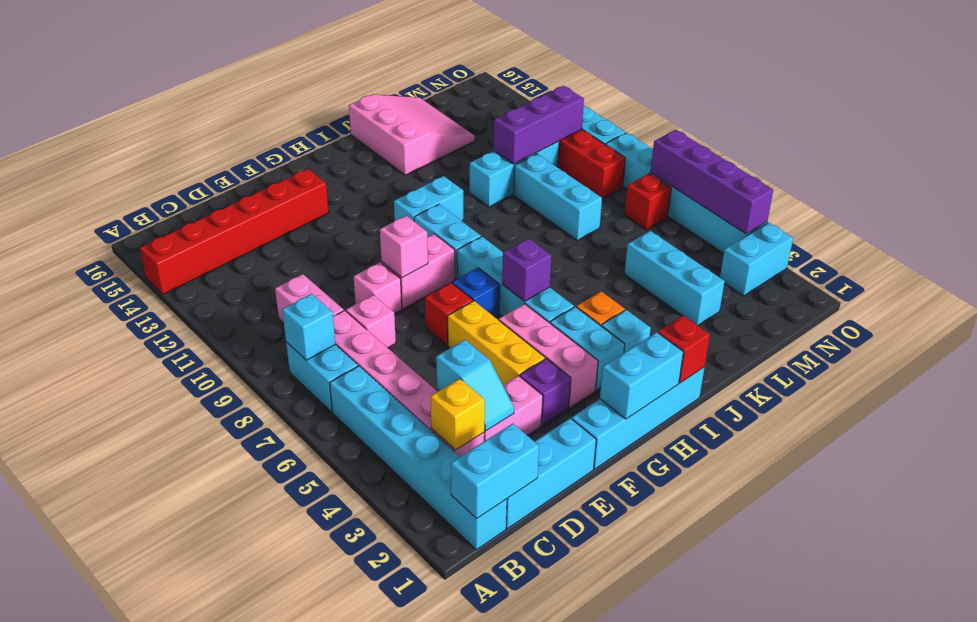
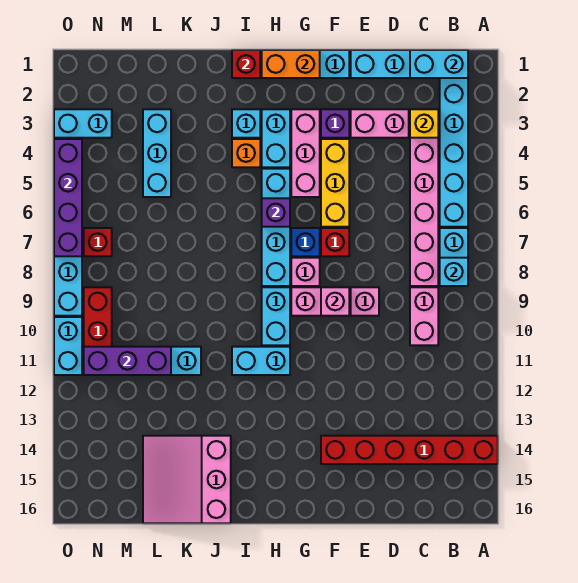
cyan slope D3:D4 level 2 top 4 -> none
pink brick D8 level 1 -> pink brick G8 level 1
cyan brick G1:H1 level 2 -> orange brick G1:H1 level 2
cyan brick L8:L10 level 1 -> none

